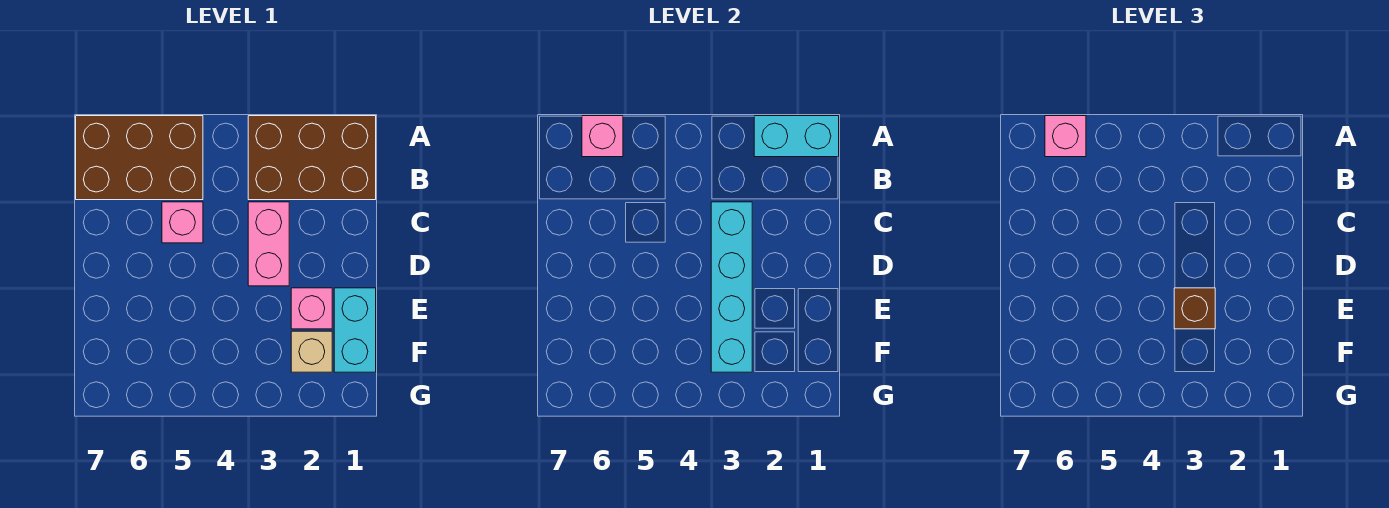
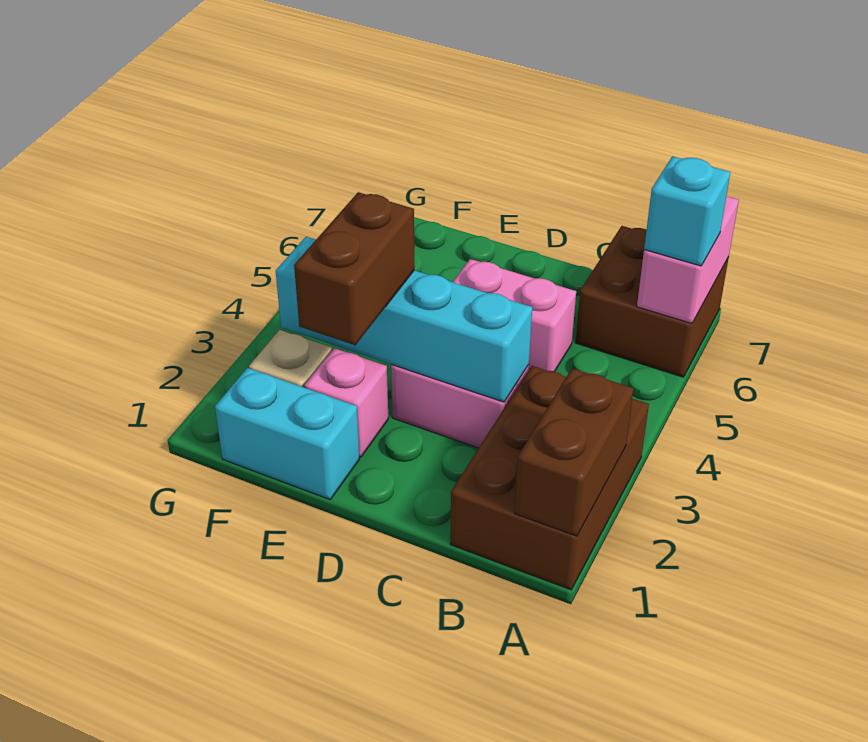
cyan brick A1:A2 level 2 -> brown brick A1:A2 level 2
brown brick A5:B7 level 1 -> brown brick A6:B7 level 1
pink brick A6 level 2 -> pink brick A6:A7 level 2
pink brick A6 level 3 -> cyan brick A6 level 3
pink brick C5 level 1 -> pink brick C5:D5 level 1
brown brick E3 level 3 -> brown brick E2:E3 level 3

